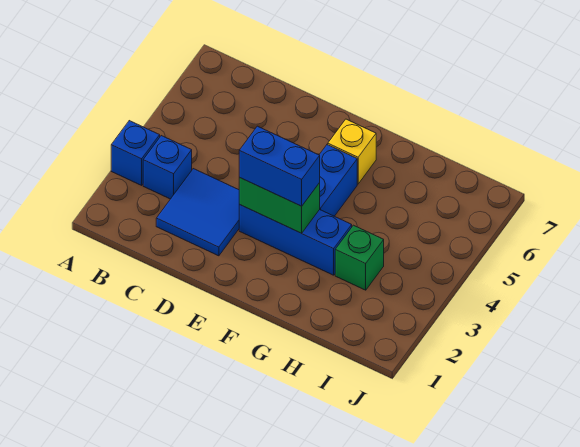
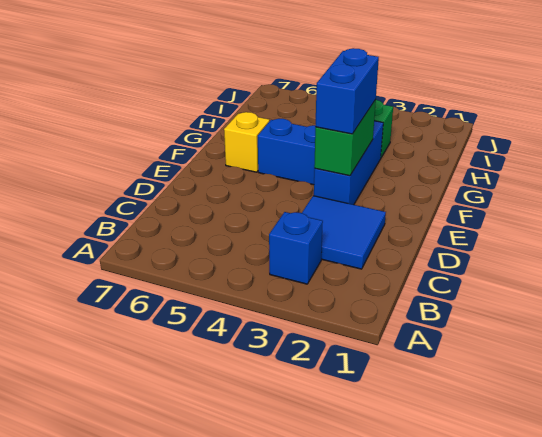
blue brick A3 level 1 -> none

